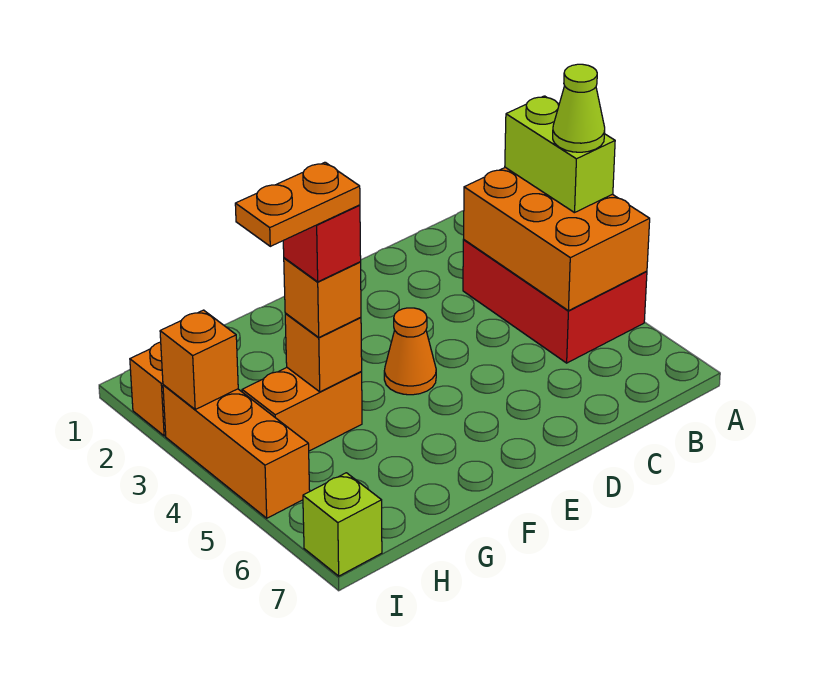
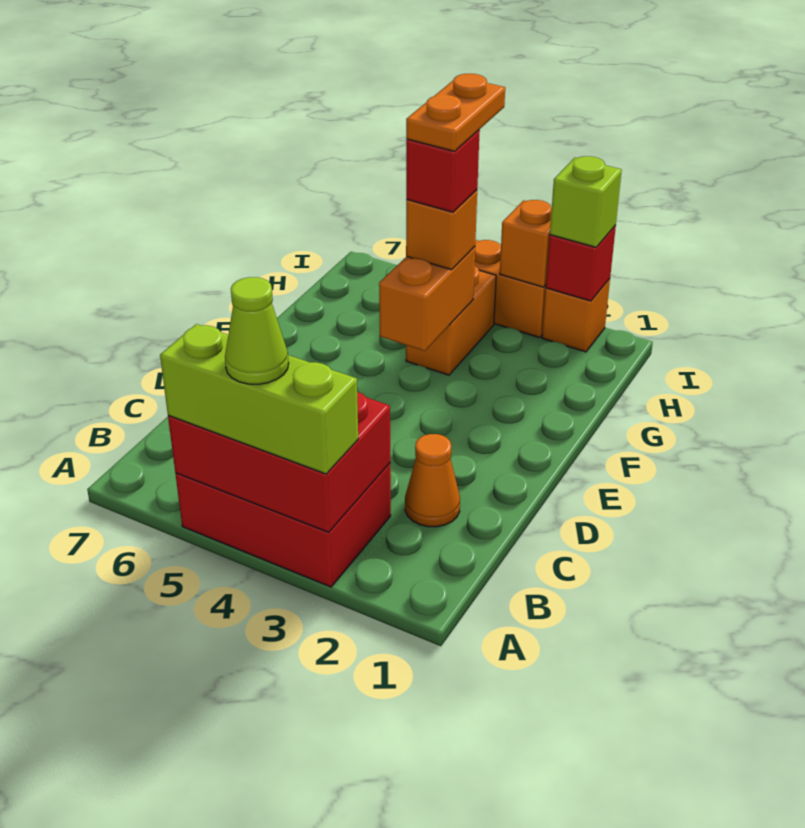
orange brick A3:B5 level 2 -> red brick A3:B5 level 2
lime brick A3:A4 level 3 -> lime brick A3:A5 level 3
orange cone E4 level 1 -> orange cone C2 level 1
orange brick G4 level 2 -> orange brick F4:G4 level 2
none -> red brick I2 level 2
lime brick I7 level 1 -> lime brick I2 level 3

